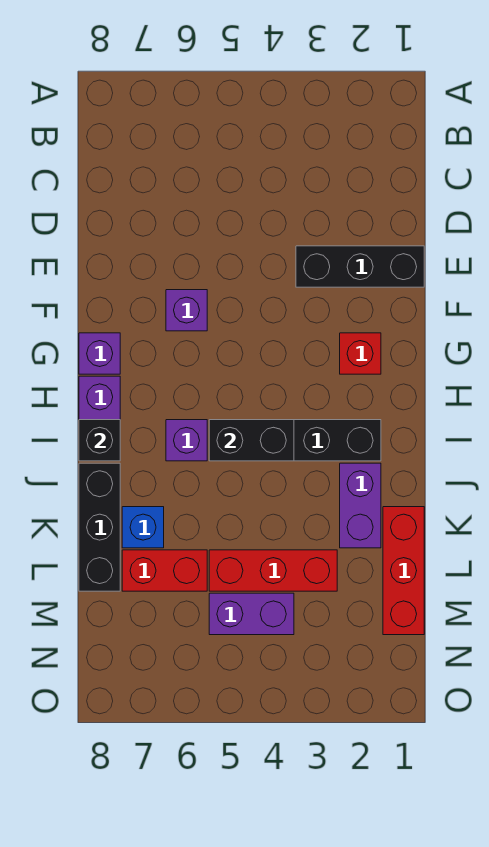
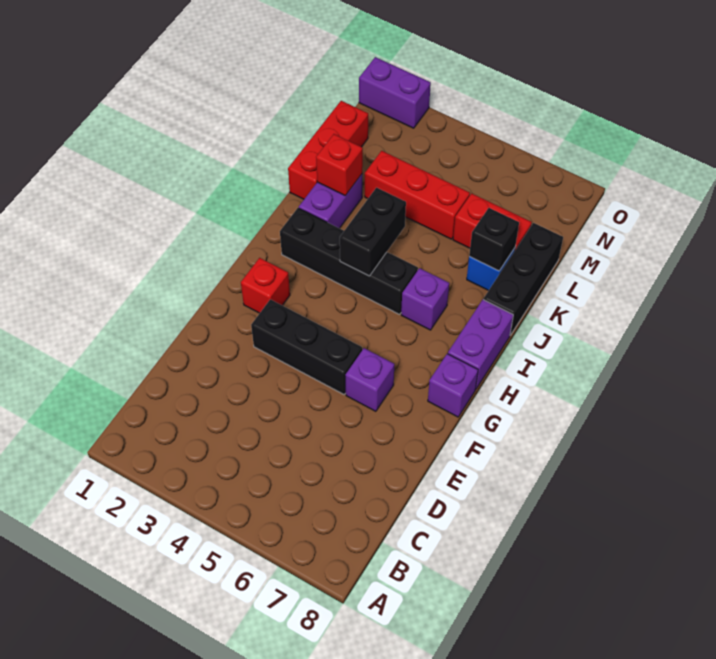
black brick E1:E3 level 1 -> black brick F3:F5 level 1
black brick I4:I5 level 2 -> black brick I4:J4 level 2
black brick I8 level 2 -> black brick K7 level 2
none -> red brick K2 level 2
purple brick M4:M5 level 1 -> purple brick O1:O2 level 1

